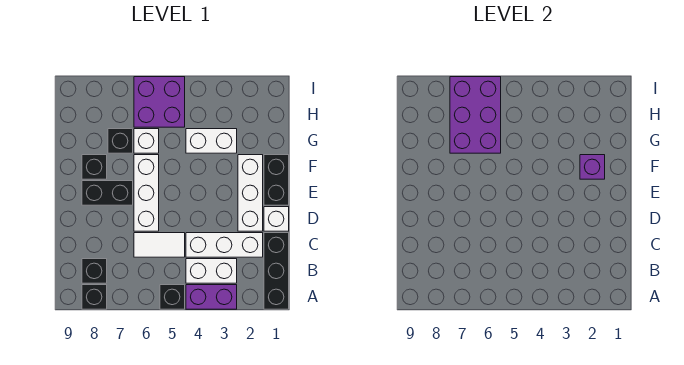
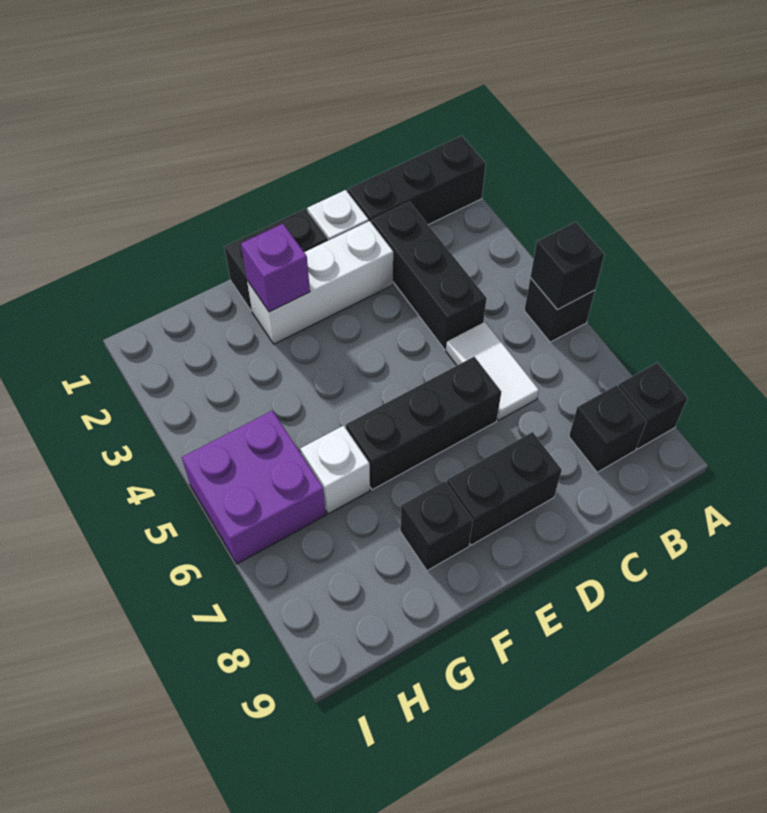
purple brick A3:A4 level 1 -> none
white brick B3:B4 level 1 -> none
white brick C2:C4 level 1 -> black brick C2:C4 level 1
white brick D6:F6 level 1 -> black brick D6:F6 level 1
black brick E7:E8 level 1 -> black brick D8:E8 level 1
white brick G3:G4 level 1 -> none
purple brick G6:I7 level 2 -> none
black brick G7 level 1 -> black brick A5 level 2

